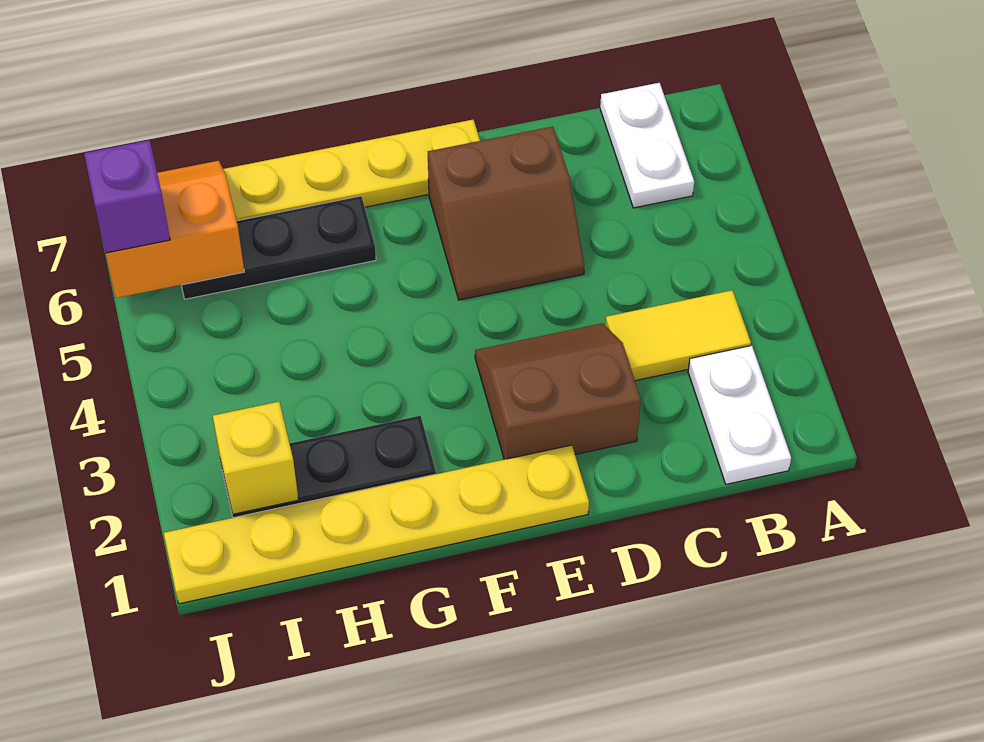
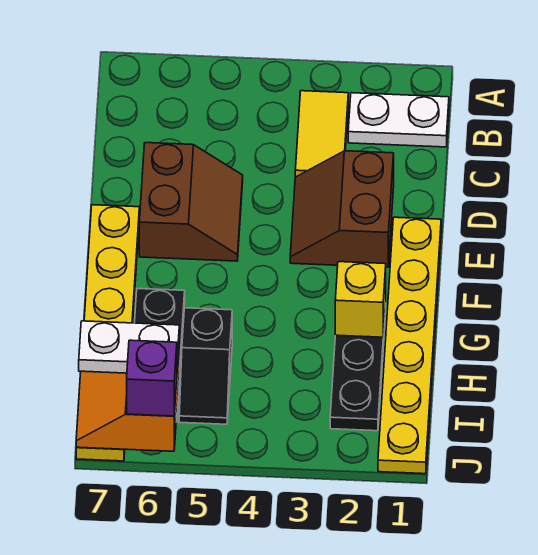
white plate B6:B7 level 1 -> white plate I6:I7 level 3
none -> black slope H5:I5 level 1 top H
yellow brick I2 level 2 -> yellow brick G2 level 2

